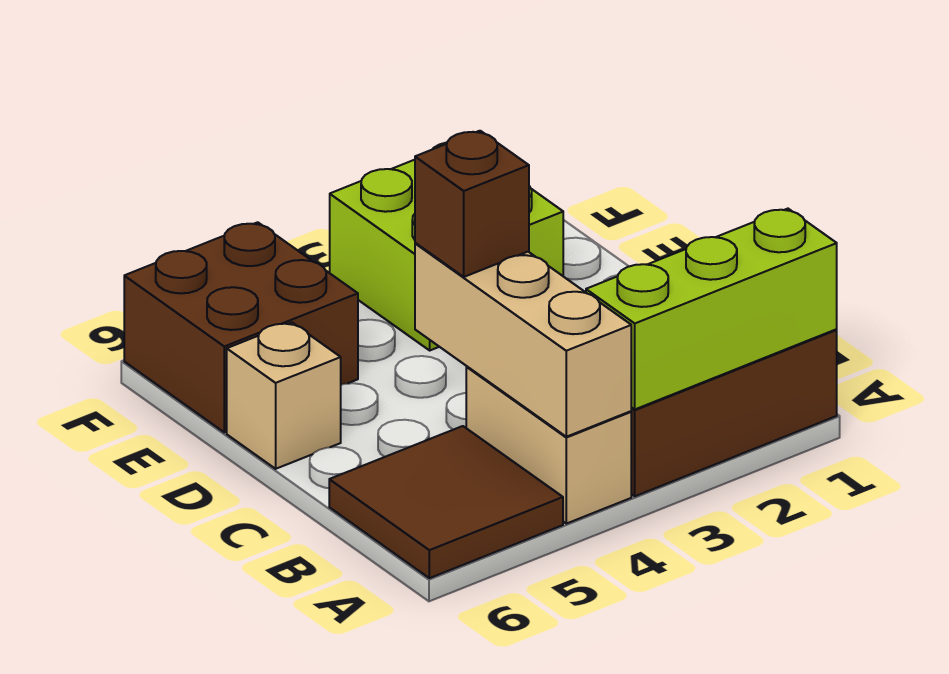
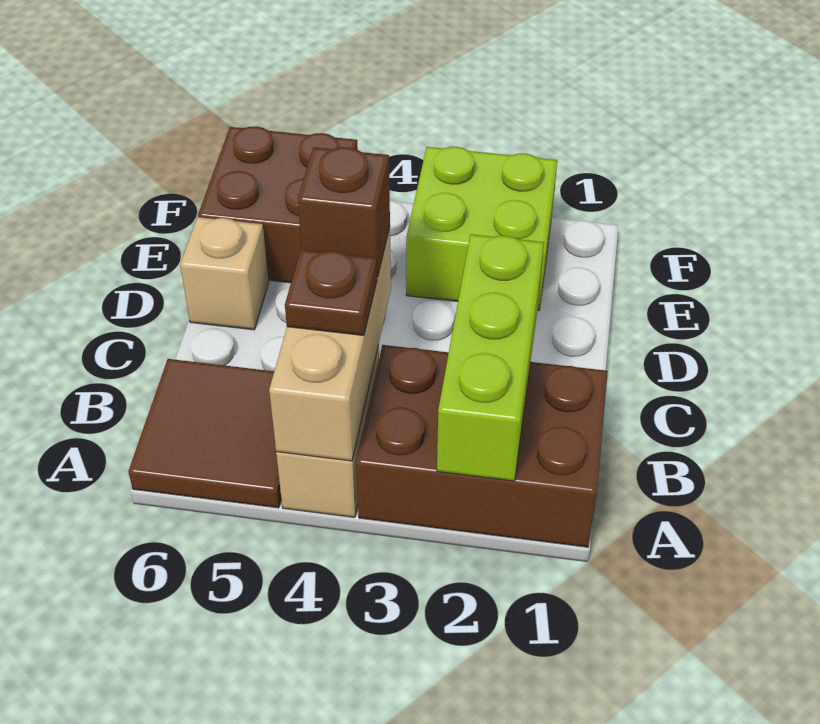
lime brick A1:A3 level 2 -> lime brick A2:C2 level 2
none -> brown plate B4 level 3

